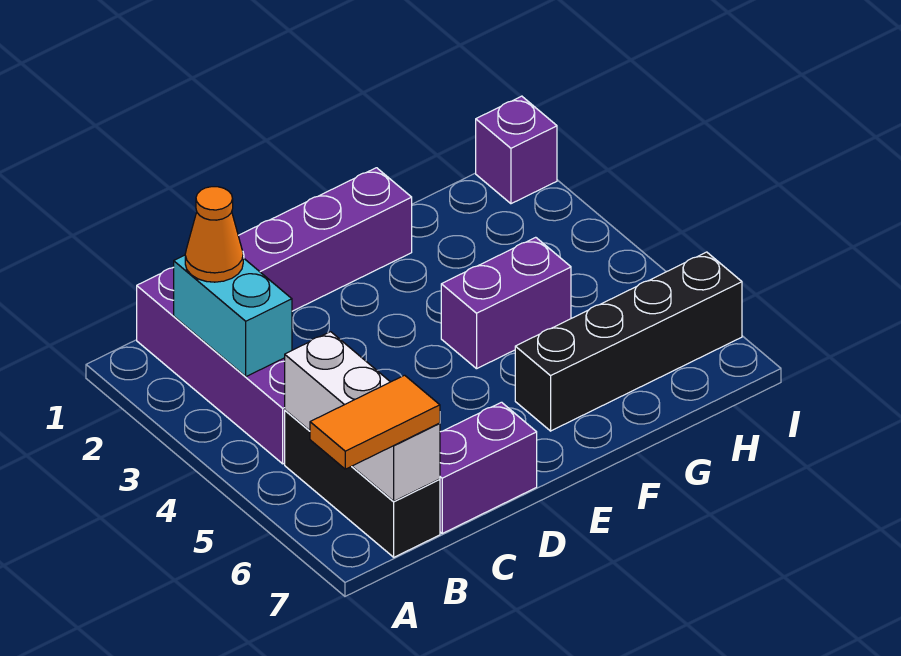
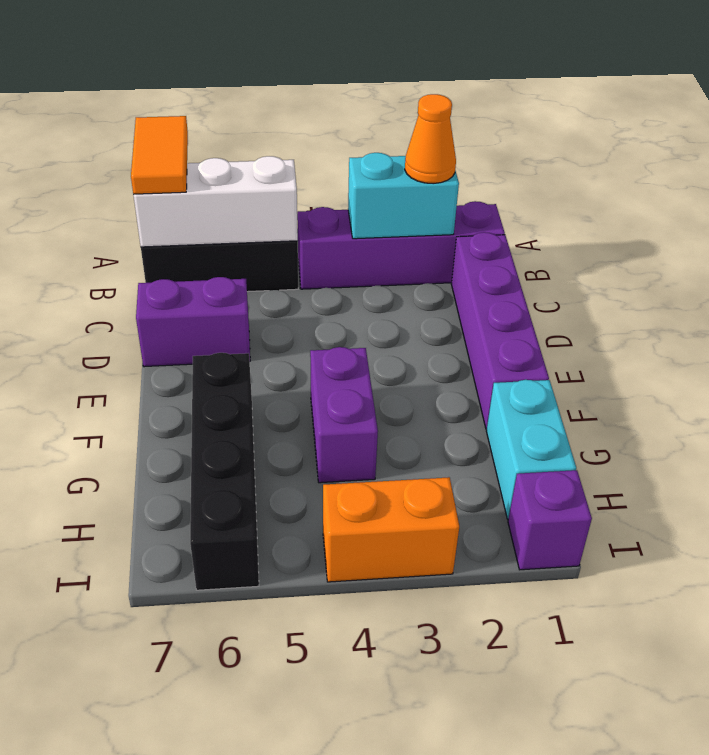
purple brick C7:D7 level 1 -> purple brick D6:D7 level 1
none -> cyan brick G1:H1 level 1
none -> orange brick I3:I4 level 1

